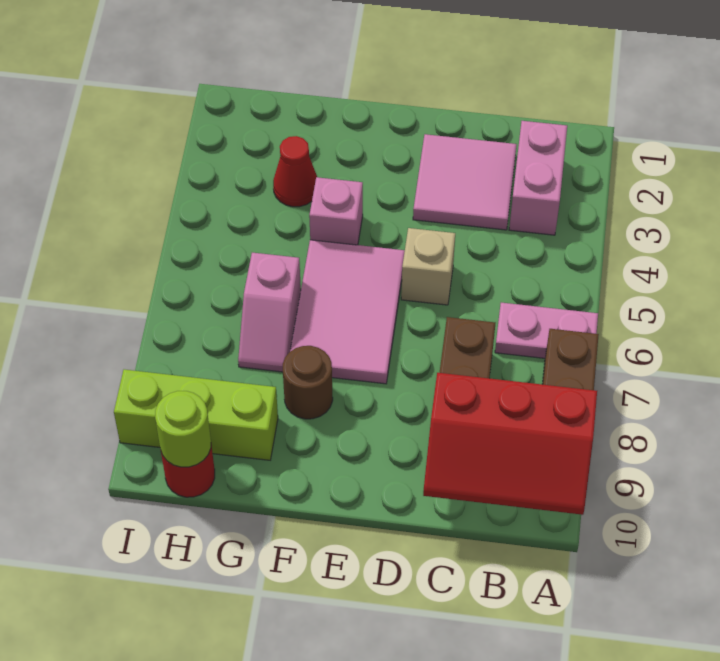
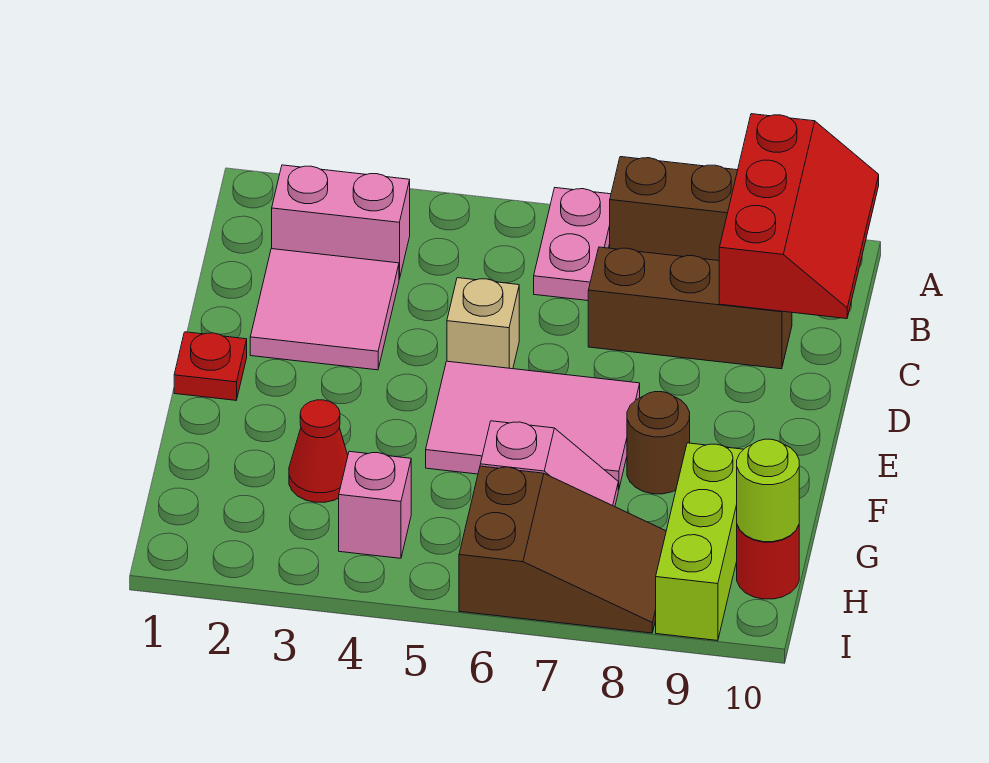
none -> red plate E1 level 1
pink brick F4 level 1 -> pink brick H4 level 1
none -> brown slope H6:I8 level 1 top 6

